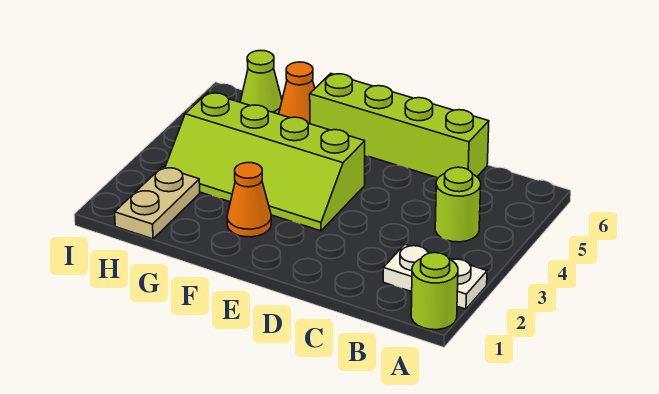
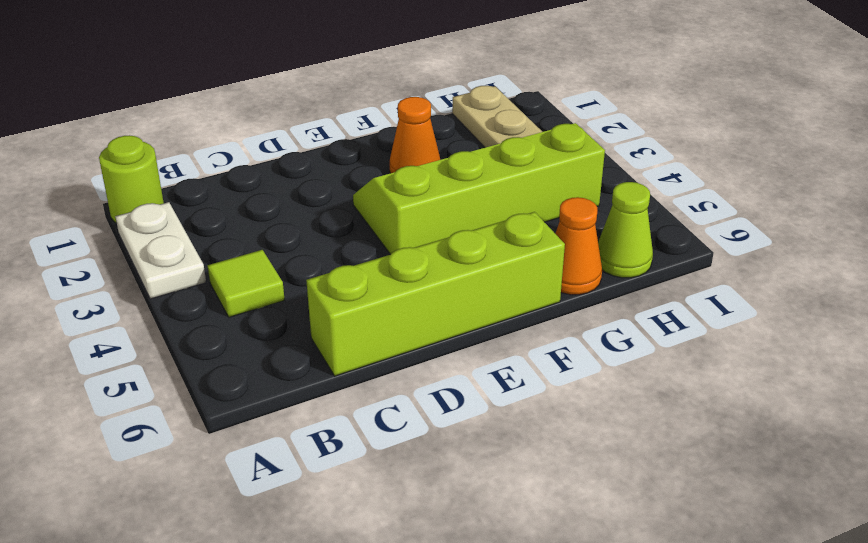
white plate A2:B2 level 1 -> white plate A2:A3 level 1
lime round brick B4 level 1 -> lime tile B4 level 1

